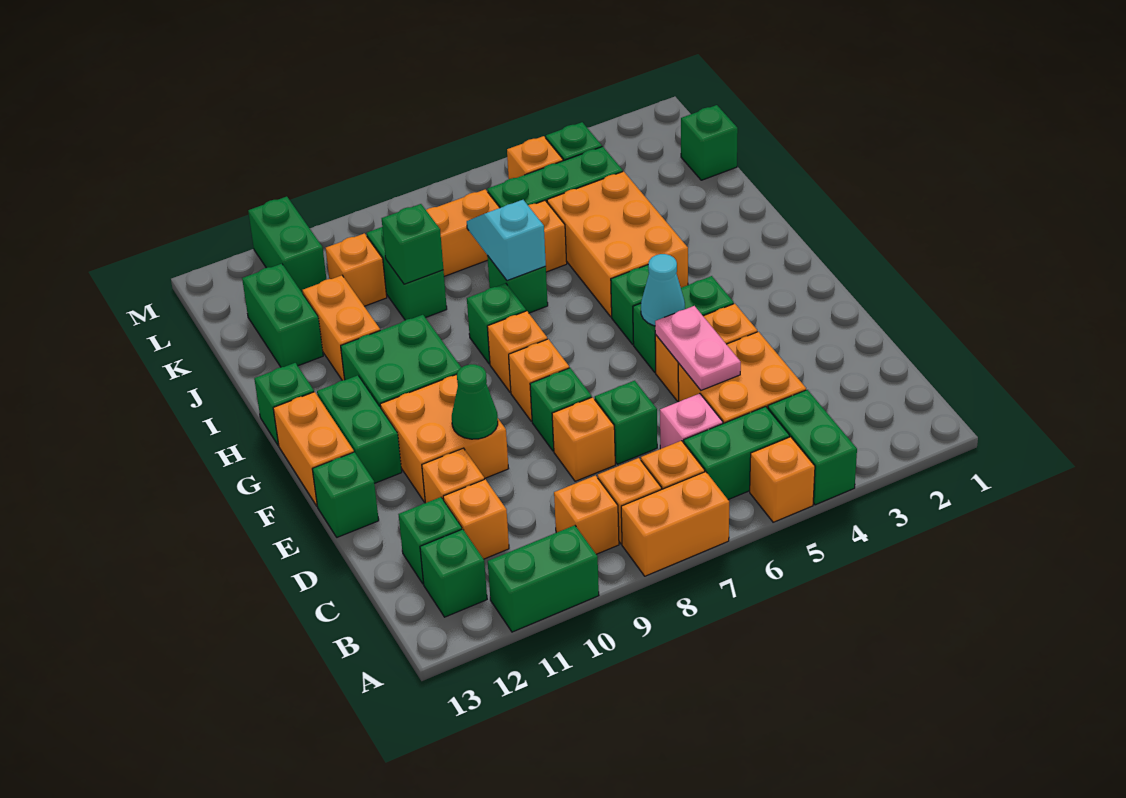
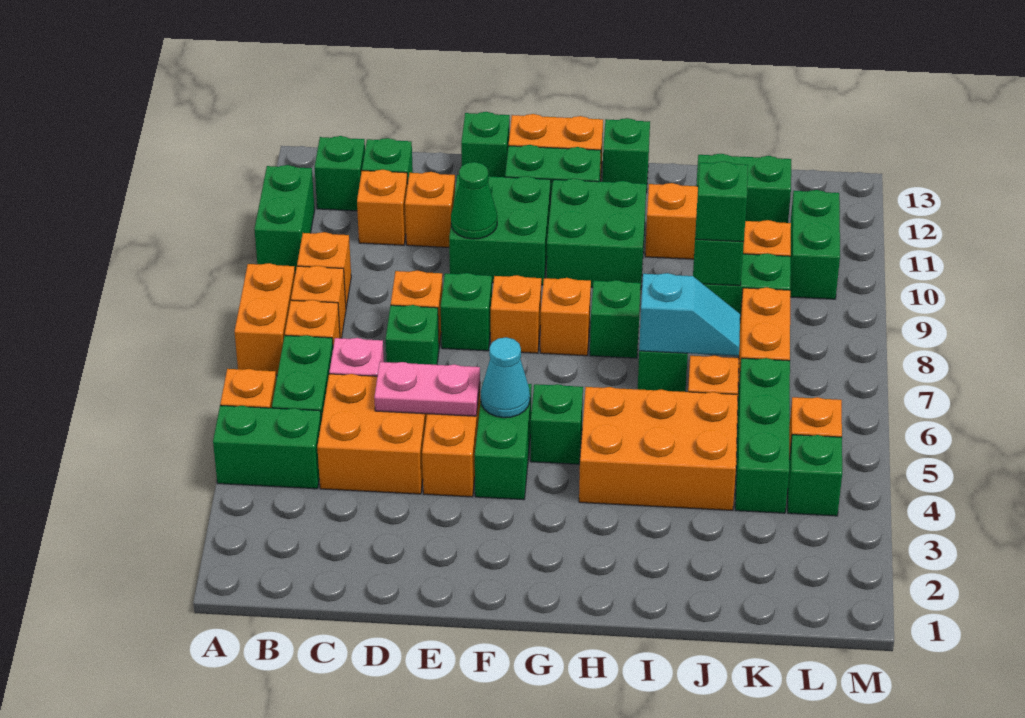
orange brick E10:F11 level 1 -> green brick E10:F11 level 1
green brick K1 level 1 -> green brick J9 level 3
green brick L11:M11 level 1 -> green brick L10:L11 level 1

